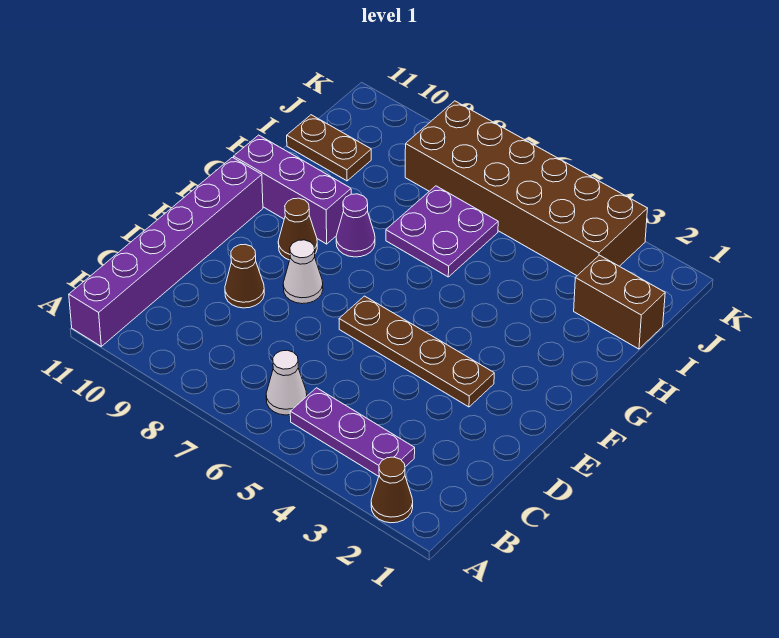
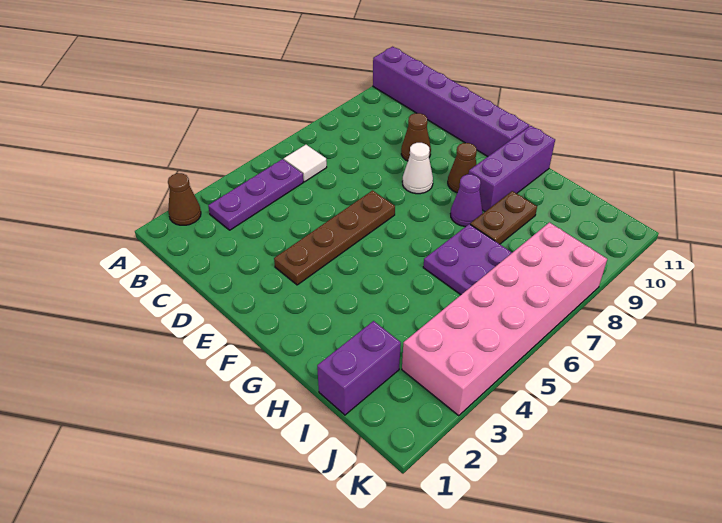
white cone B6 level 1 -> white tile B6 level 1
brown brick I1:I2 level 1 -> purple brick I1:I2 level 1
brown plate I10:I11 level 1 -> brown plate H8:H9 level 1
brown brick J3:K8 level 1 -> pink brick J3:K8 level 1

